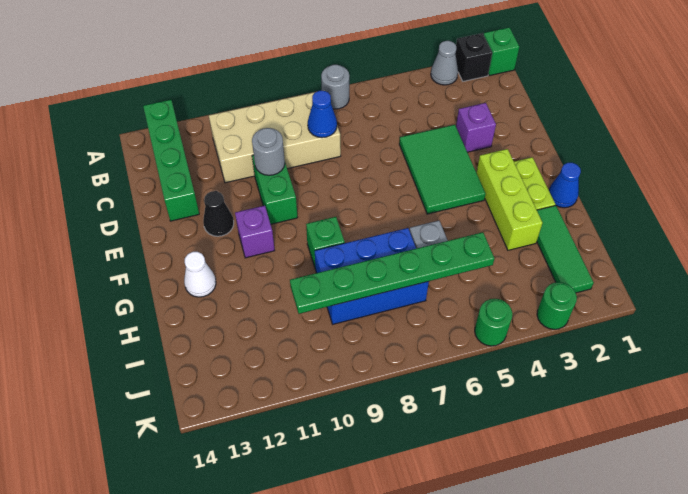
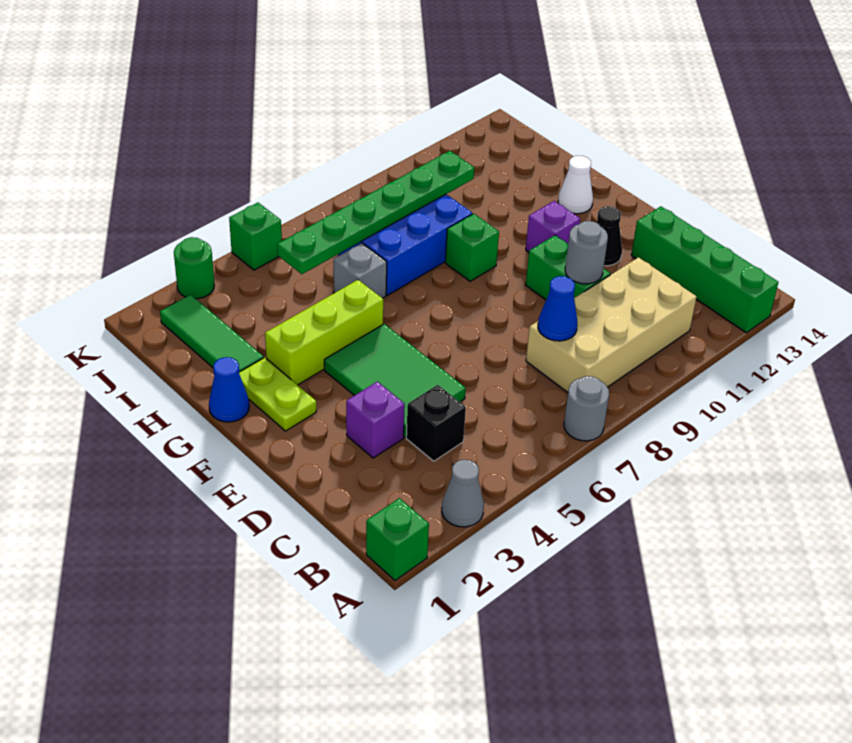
black brick A2 level 1 -> black brick C4 level 1
lime brick F3:H3 level 1 -> lime brick G3:G5 level 1
green round brick K5 level 1 -> green brick K5 level 1

